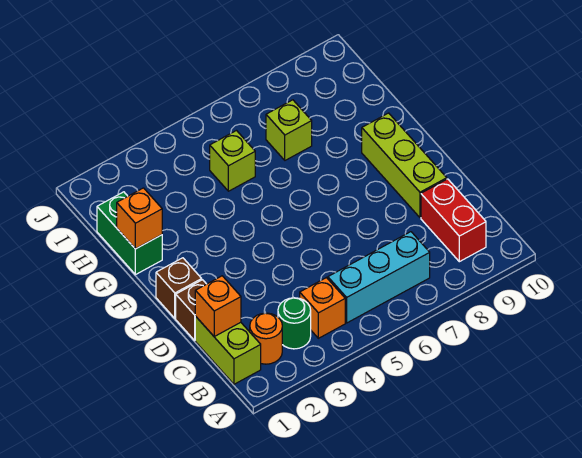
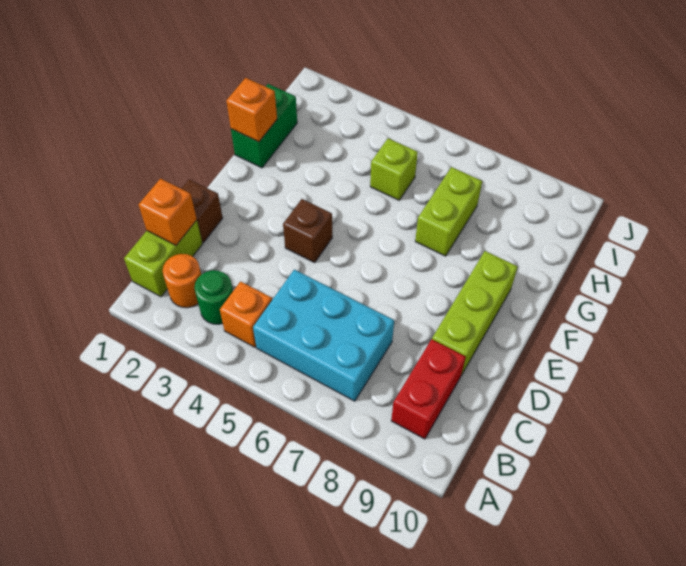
cyan brick B5:B7 level 1 -> cyan brick B5:C7 level 1
brown brick E1 level 1 -> brown brick E4 level 1
lime brick H7 level 1 -> lime brick G7:H7 level 1

